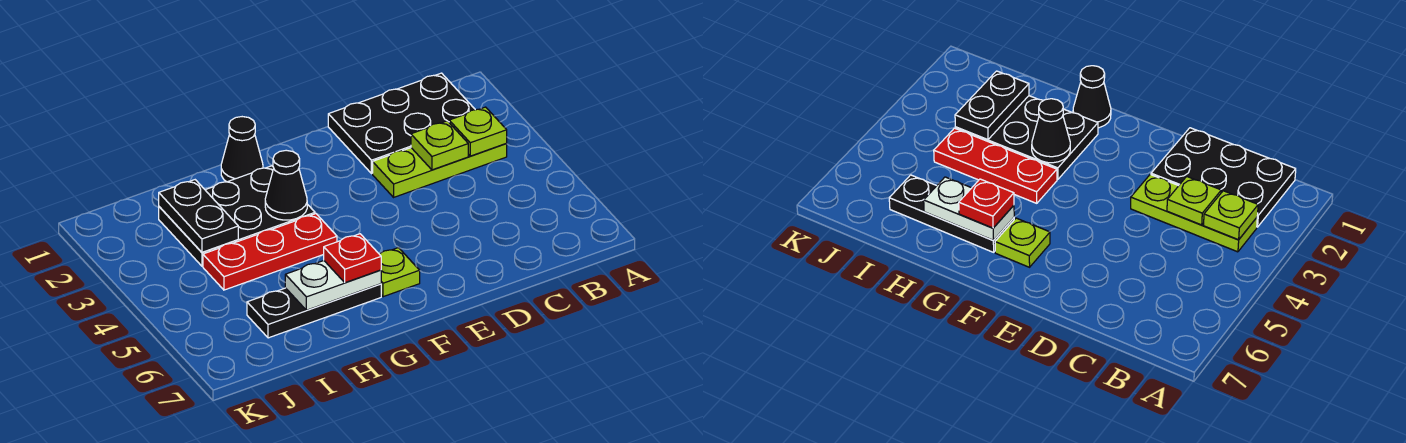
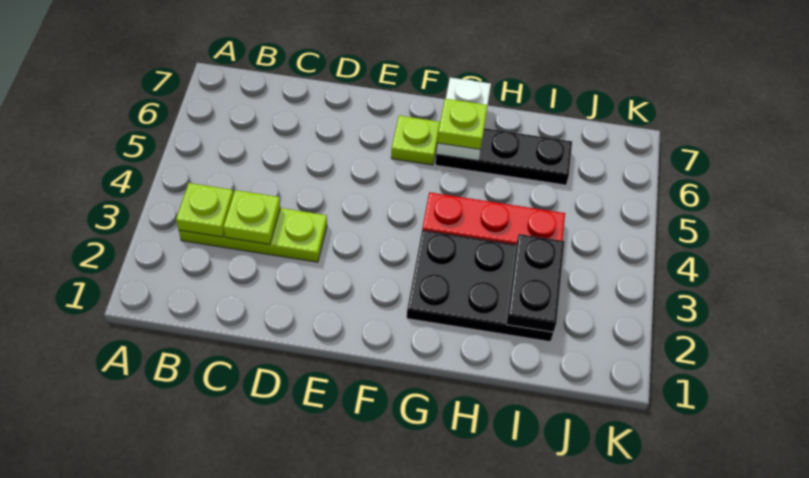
black plate B1:D2 level 1 -> none
black cone G1 level 1 -> none
black cone G3 level 2 -> none
white plate G6:H6 level 2 -> white plate G6:G7 level 2
red plate G6 level 3 -> lime plate G6 level 3

